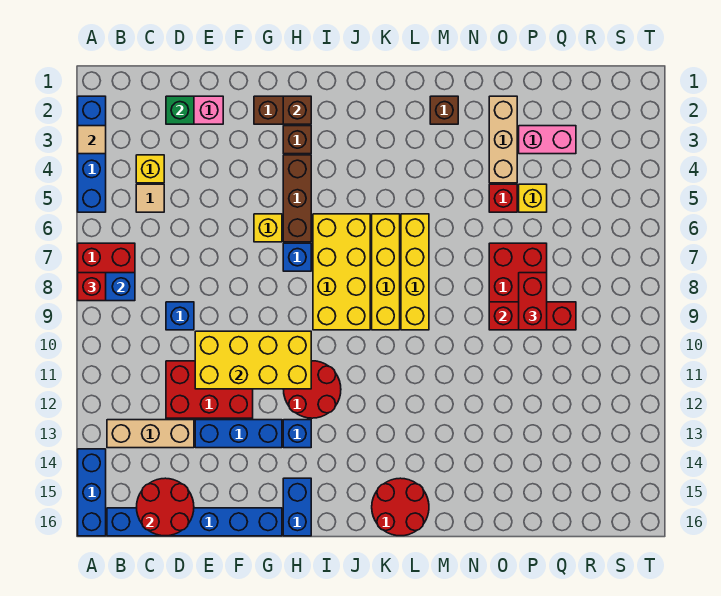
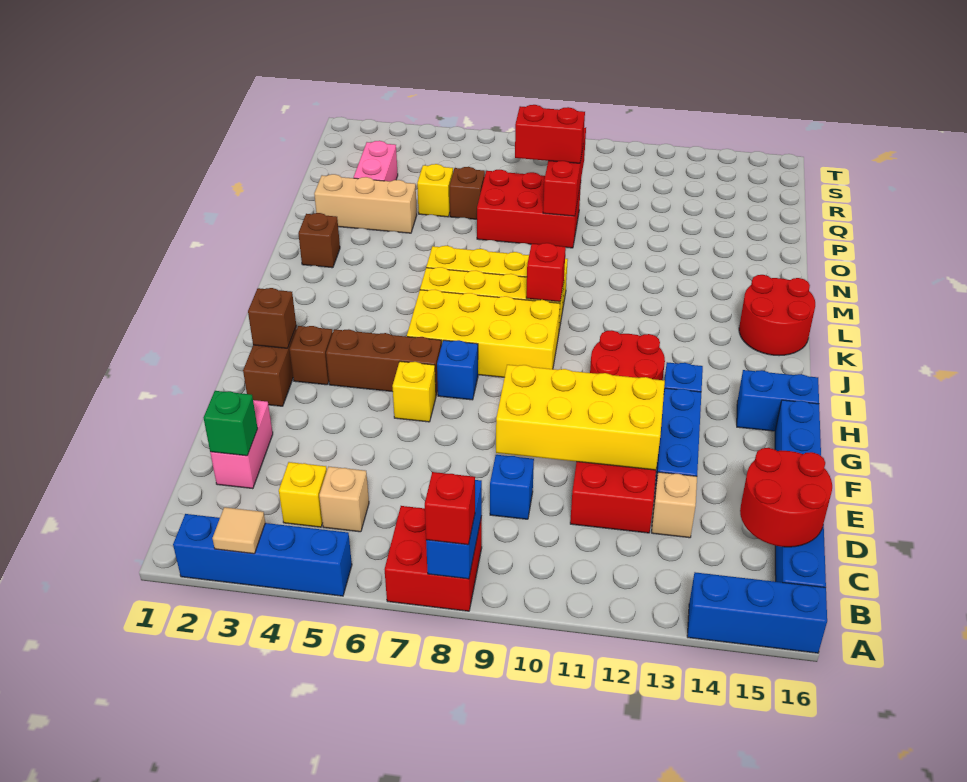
tan brick B13:D13 level 1 -> tan brick D13 level 1
tan tile C5 level 1 -> tan brick C5 level 1
yellow brick E10:H11 level 2 -> yellow brick E9:F12 level 2
red brick O5 level 1 -> red brick K9 level 2
none -> brown brick P6 level 1

